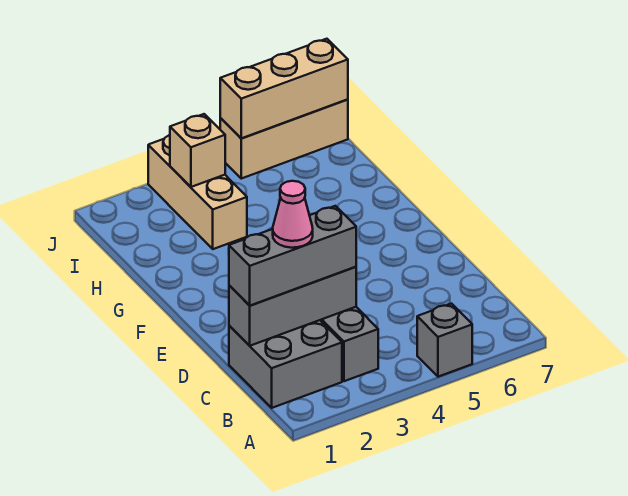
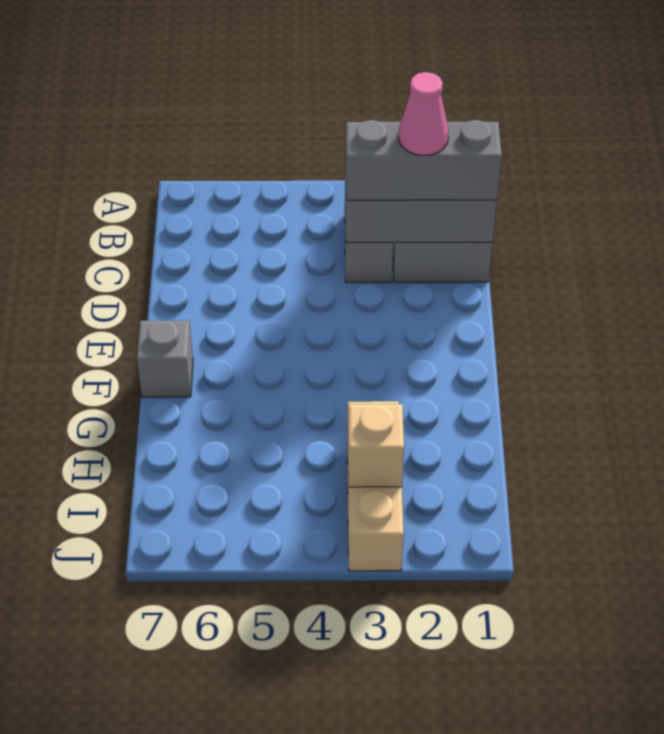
grey brick A5 level 1 -> grey brick F7 level 1
tan brick J5:J7 level 1 -> none
tan brick J5:J7 level 2 -> none

